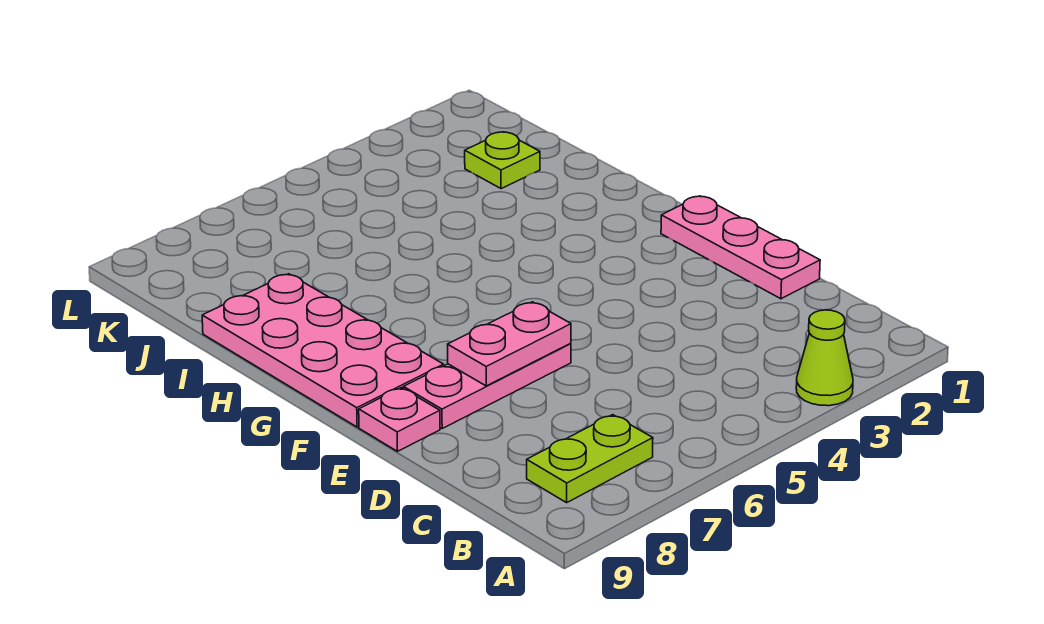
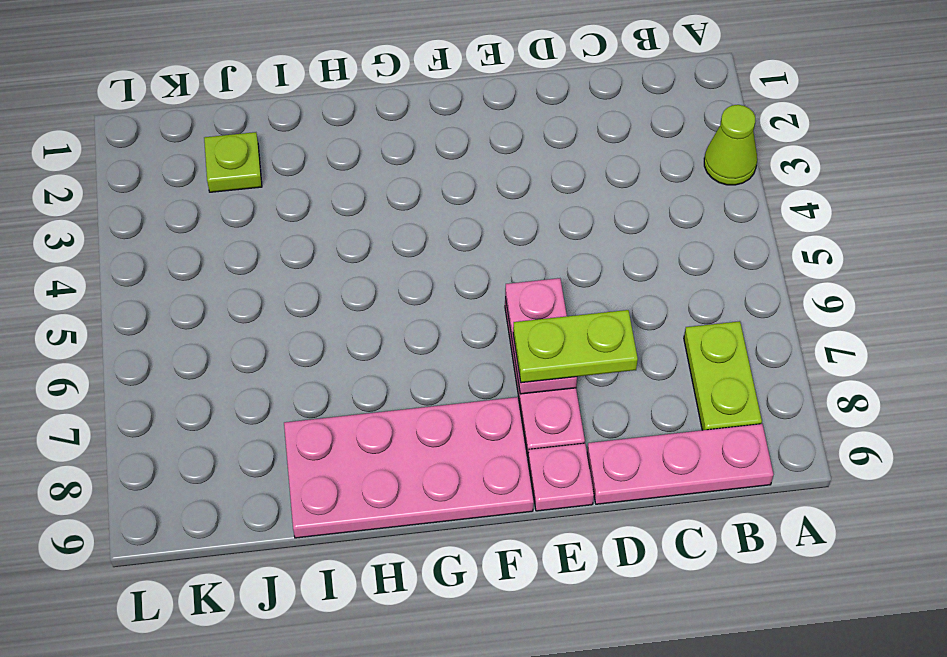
pink plate D1:F1 level 1 -> pink plate B9:D9 level 1
none -> lime plate D7:E7 level 3

